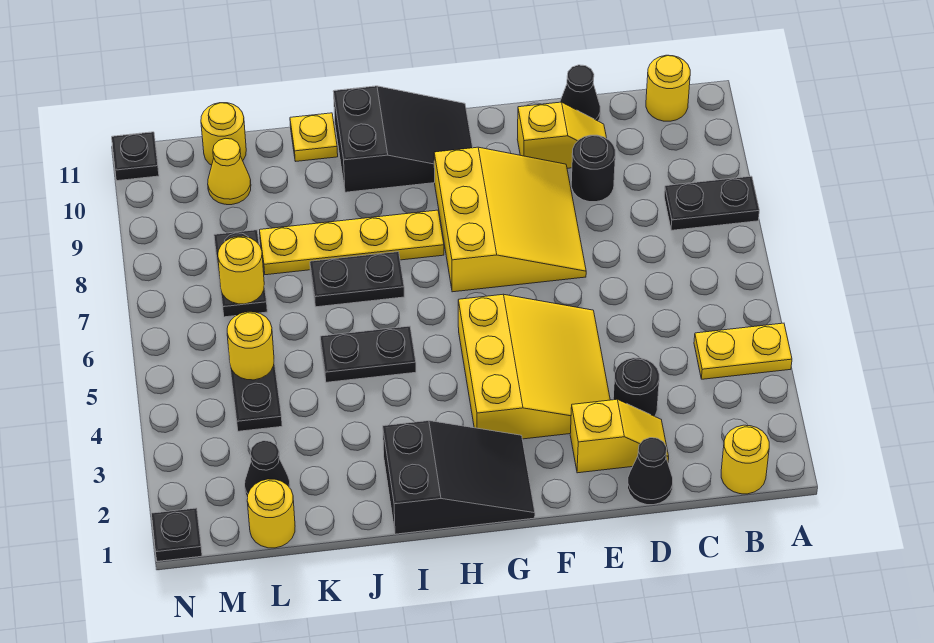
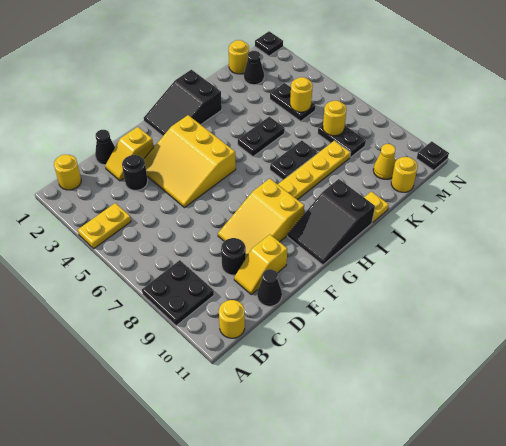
black plate A8:B8 level 1 -> black plate A8:B9 level 1
yellow slope E7:G9 level 1 top G -> yellow slope E8:G9 level 1 top G

